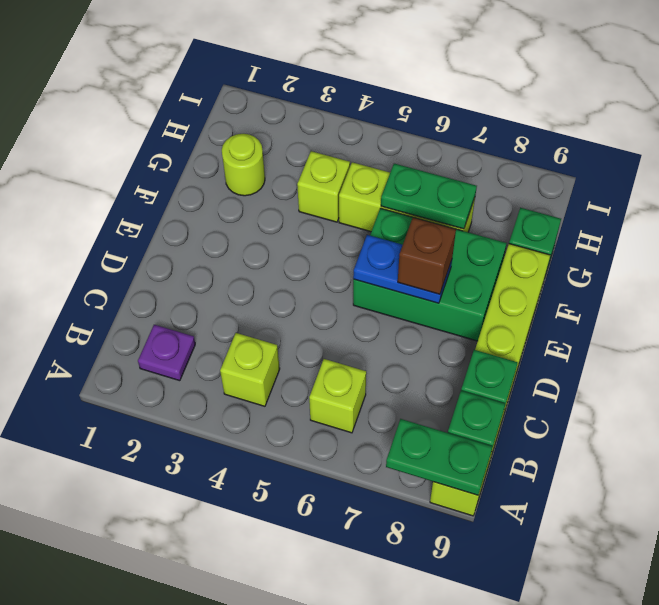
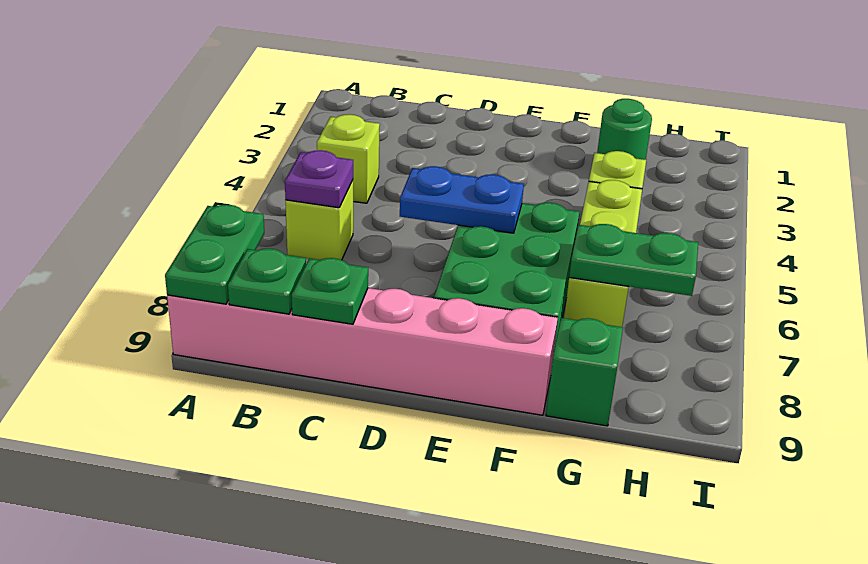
lime brick A9:F9 level 1 -> pink brick A9:F9 level 1
purple plate B2 level 1 -> purple plate B6 level 2
blue plate E6:E7 level 2 -> blue plate D6:E6 level 2
brown brick E7 level 3 -> none
lime round brick G2 level 1 -> green round brick G2 level 1
green plate G6:G7 level 2 -> green plate G7:H7 level 2

